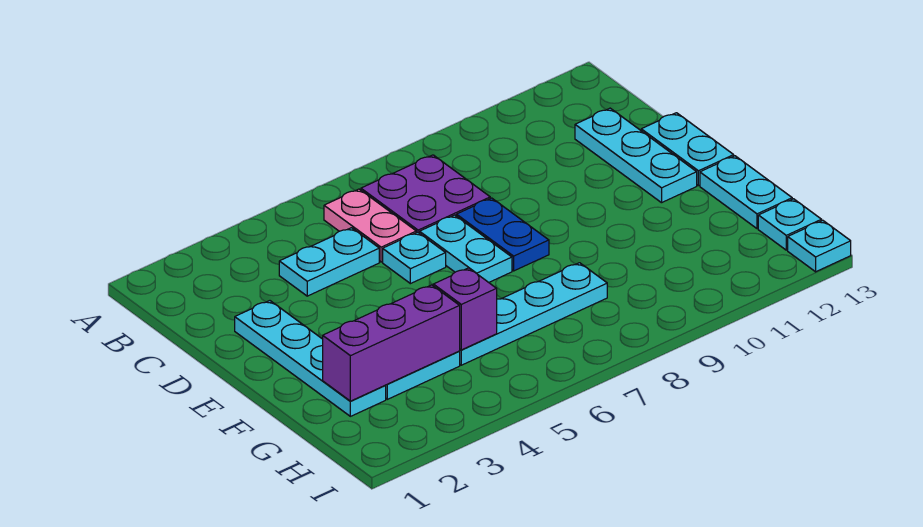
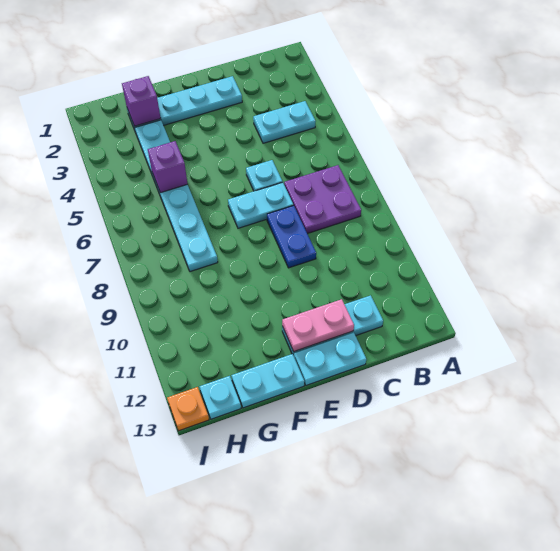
pink plate B6:C6 level 1 -> pink plate D12:E12 level 2
cyan plate C4:C5 level 1 -> cyan plate B4:C4 level 1
blue plate D8:E8 level 1 -> blue plate D8:D9 level 1
purple brick G2:G4 level 2 -> purple brick G2 level 2
cyan plate I13 level 1 -> orange plate I13 level 1

